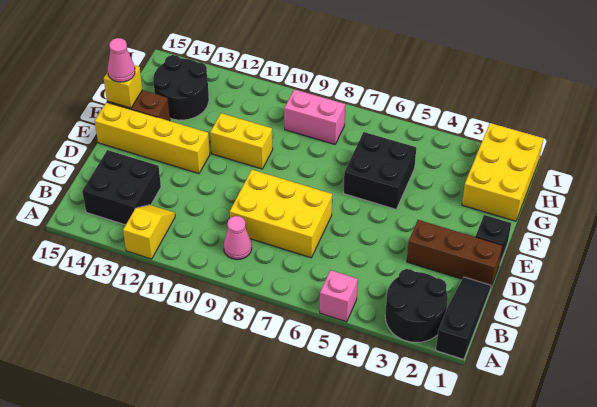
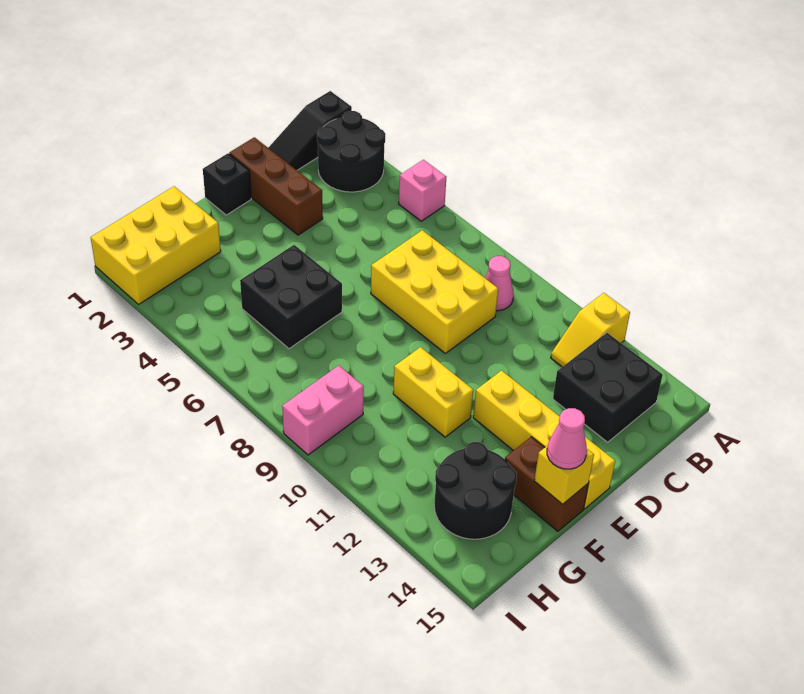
pink brick H8:H9 level 1 -> pink brick H9:I9 level 1

